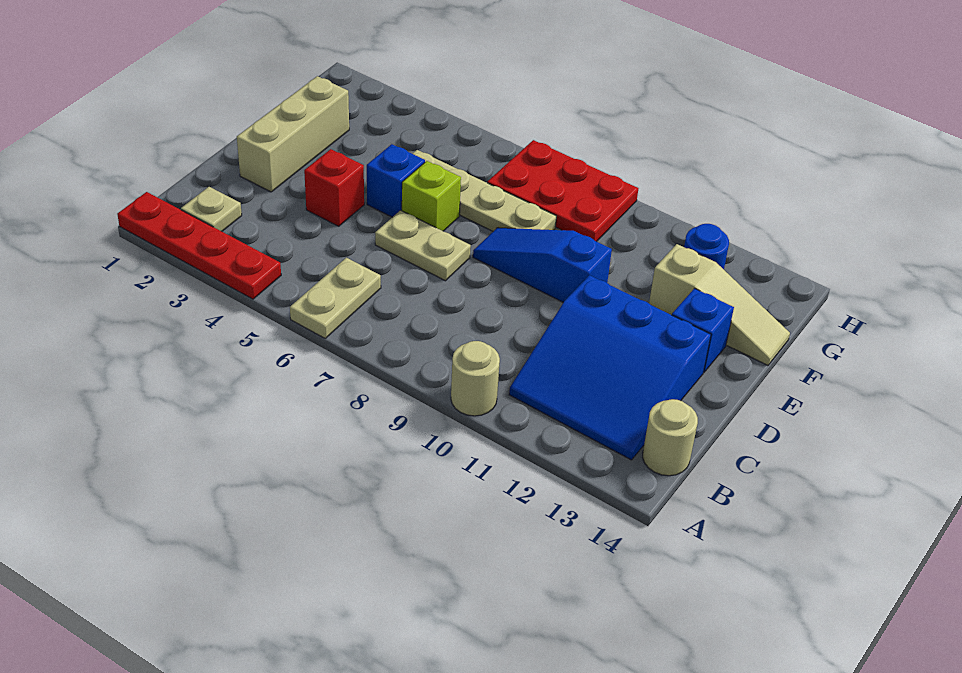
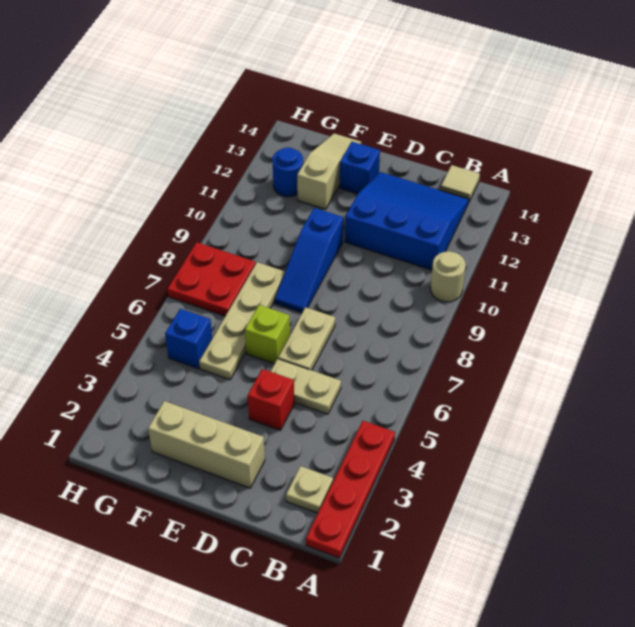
tan plate A6:B6 level 1 -> tan plate C5:D5 level 1
blue slope B11:D13 level 1 top D -> blue slope B11:D13 level 1 top 11
tan round brick B14 level 1 -> tan tile B14 level 1
blue brick E5 level 1 -> blue brick G5 level 1
red plate G7:H9 level 1 -> red plate G7:H8 level 1

